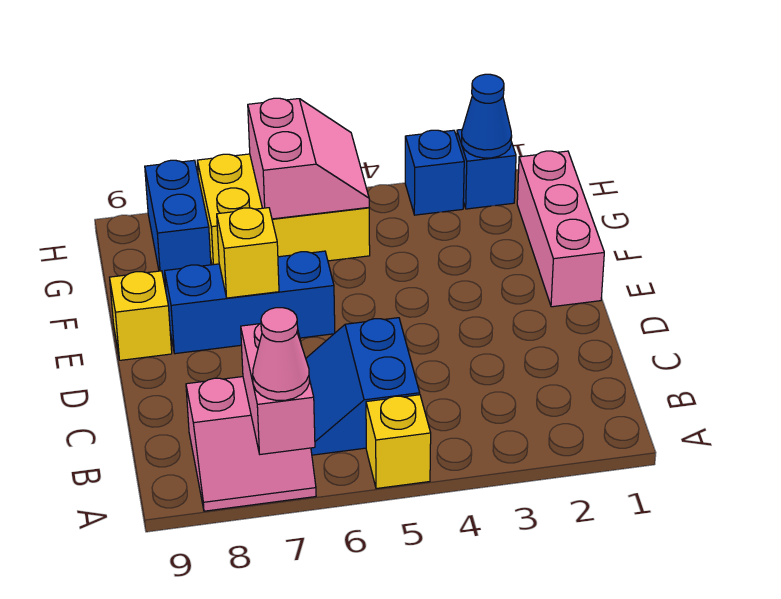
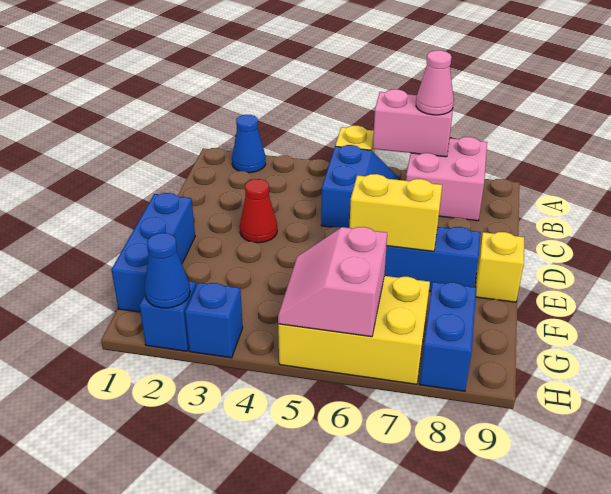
none -> blue cone A2 level 1
pink slope A7:B8 level 1 top B -> pink brick A7:B8 level 1
pink brick A7:B7 level 2 -> pink brick A6:A7 level 2
none -> red cone D3 level 1
pink brick E1:G1 level 1 -> blue brick E1:G1 level 1
yellow brick E7 level 2 -> yellow brick E6:E7 level 2

